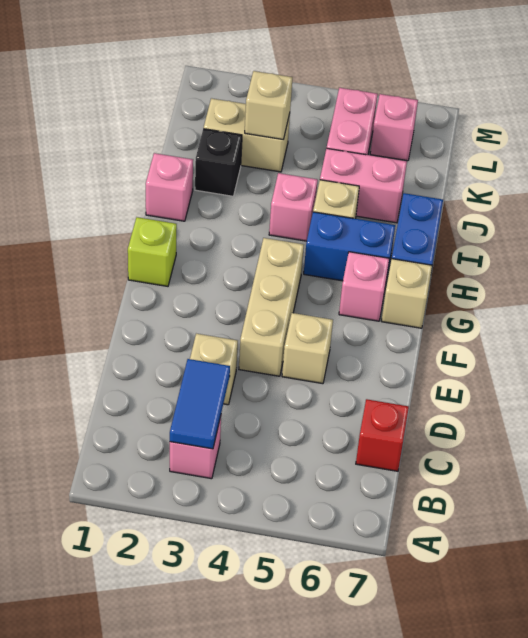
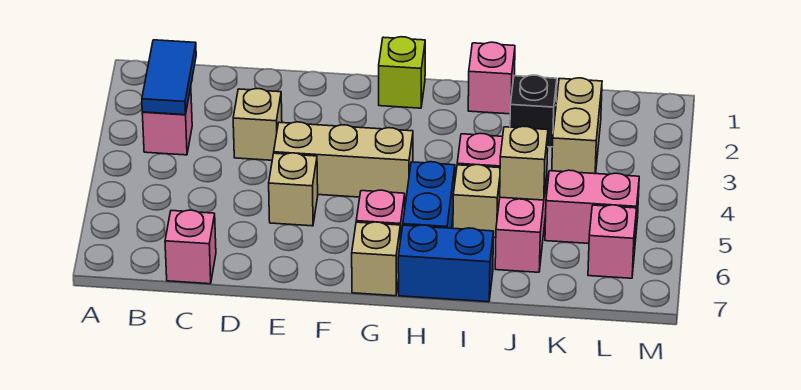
blue tile B3:C3 level 2 -> blue tile B2:B3 level 2
red brick C7 level 1 -> pink brick C7 level 1
tan brick K3 level 2 -> tan brick J5 level 2

